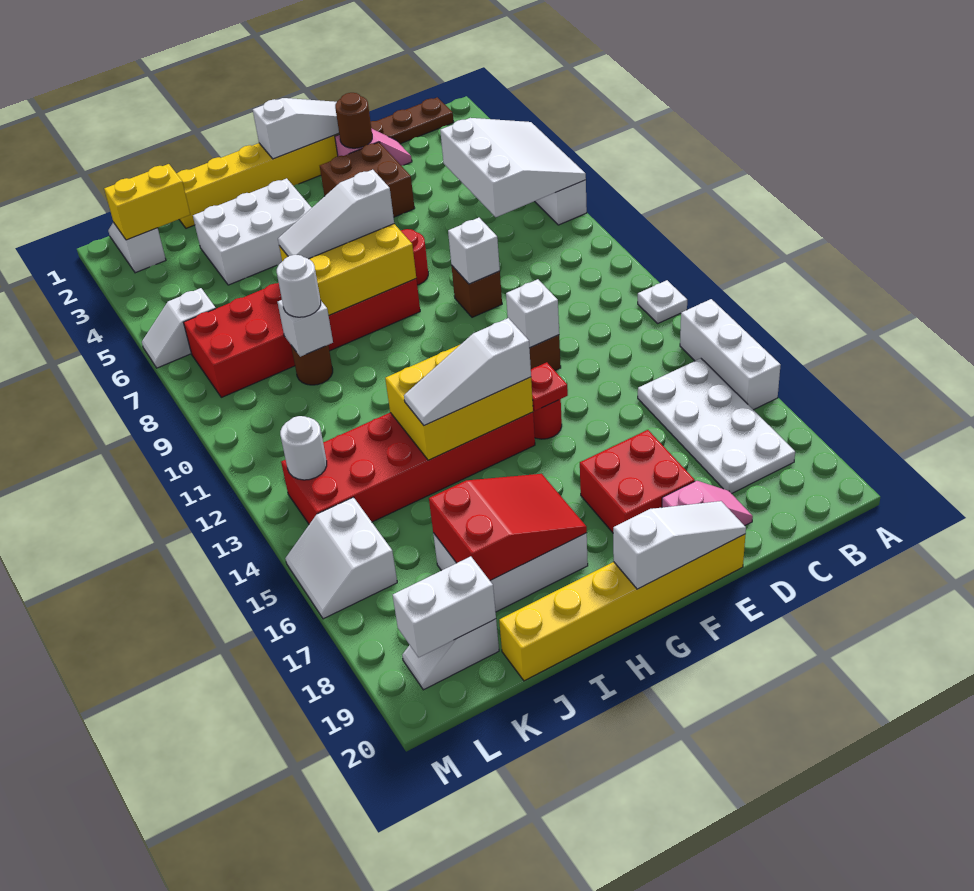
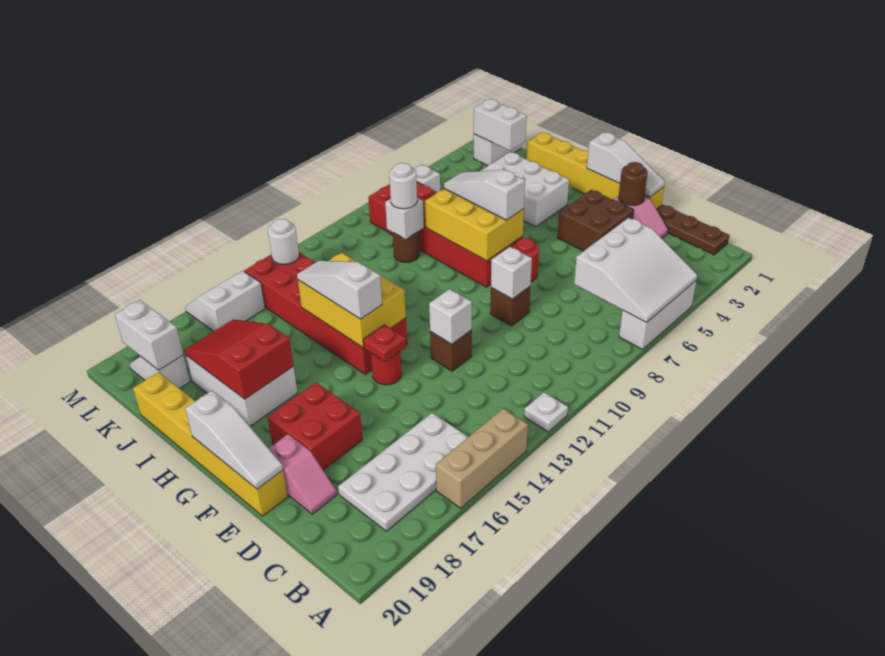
white brick A14:A16 level 1 -> tan brick A14:A16 level 1
red slope H17:J18 level 2 top J -> red slope H17:J18 level 2 top H
yellow brick K2:L2 level 2 -> white brick K2:L2 level 2

